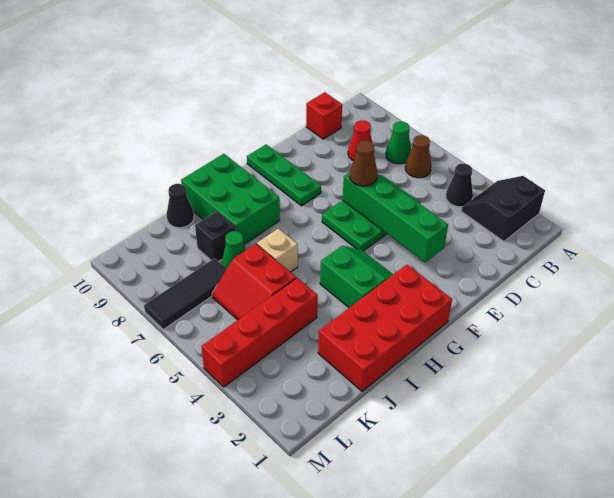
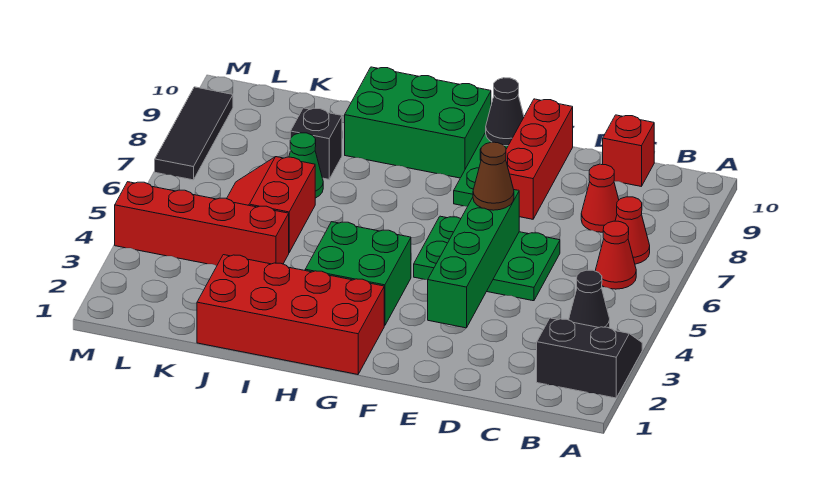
brown cone B6 level 1 -> red cone B6 level 1
green cone B7 level 1 -> red cone B7 level 1
none -> red brick E8:E10 level 1
green slope G3:H4 level 1 top H -> green brick G3:H4 level 1
green brick H8:I10 level 1 -> green brick G9:I10 level 1
tan brick I6 level 1 -> none
black cone J10 level 1 -> black cone F10 level 2
black tile K7:M7 level 1 -> black tile M7:M9 level 1

